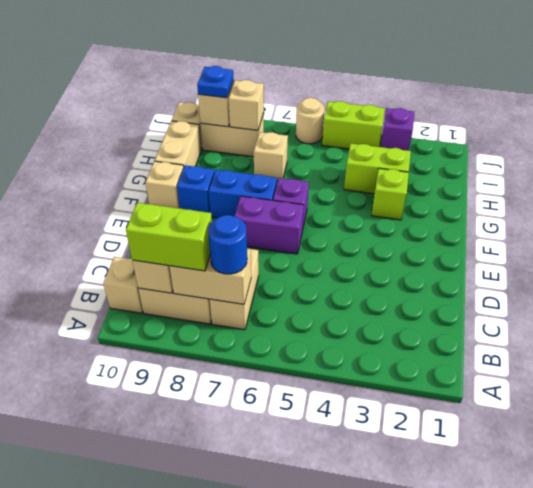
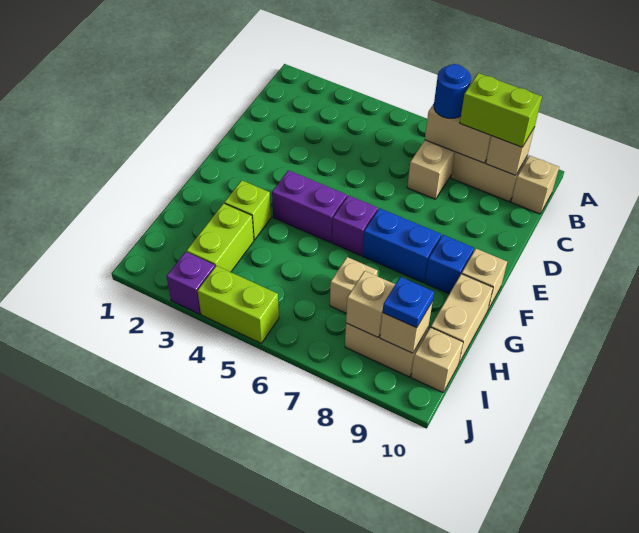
purple brick E6:E7 level 1 -> purple brick F4:F5 level 1
lime brick H3:H4 level 1 -> lime brick H3:I3 level 1
tan round brick J6 level 1 -> none

